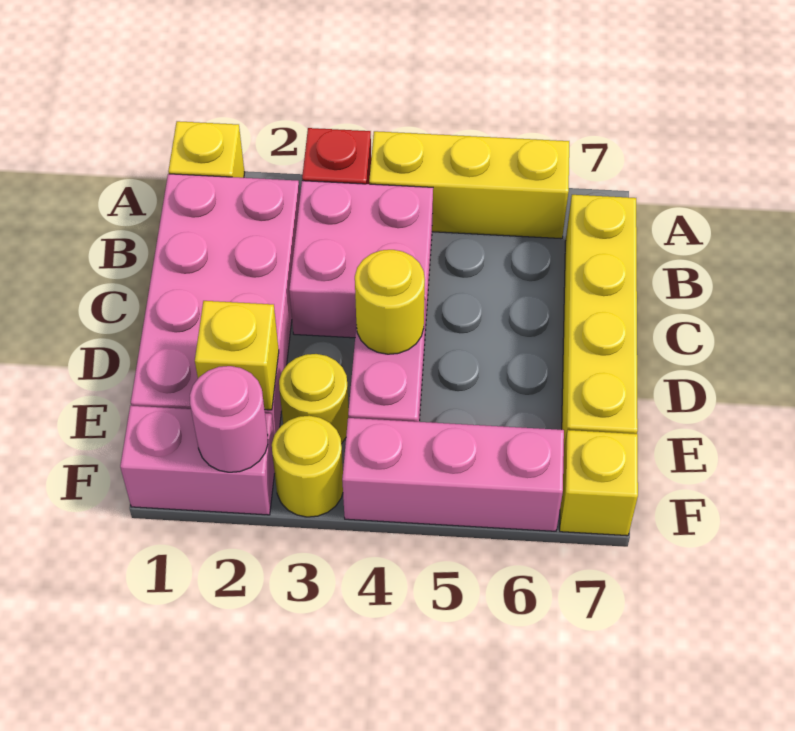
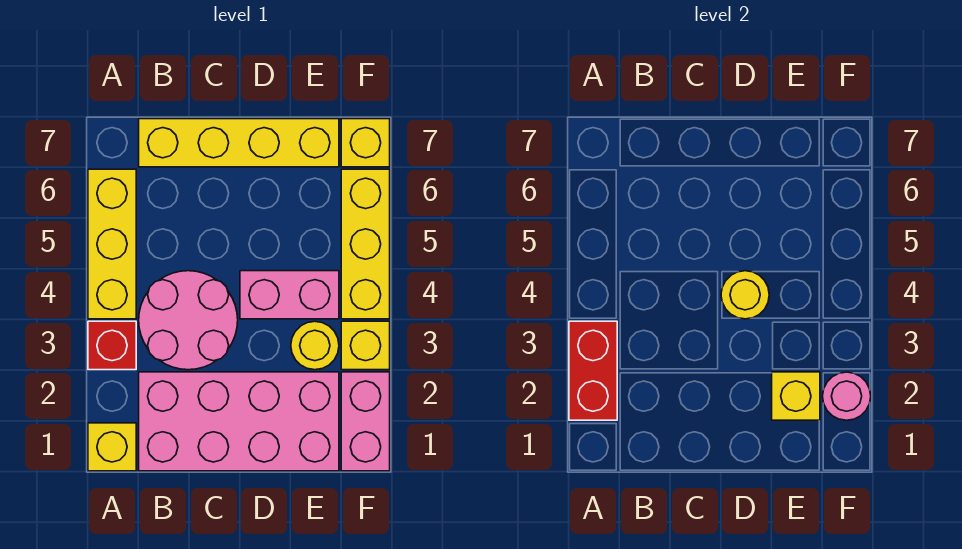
none -> red brick A2:A3 level 2
pink brick B3:C4 level 1 -> pink round brick B3:C4 level 1
yellow round brick F3 level 1 -> yellow brick F3 level 1
pink brick F4:F6 level 1 -> yellow brick F4:F6 level 1

